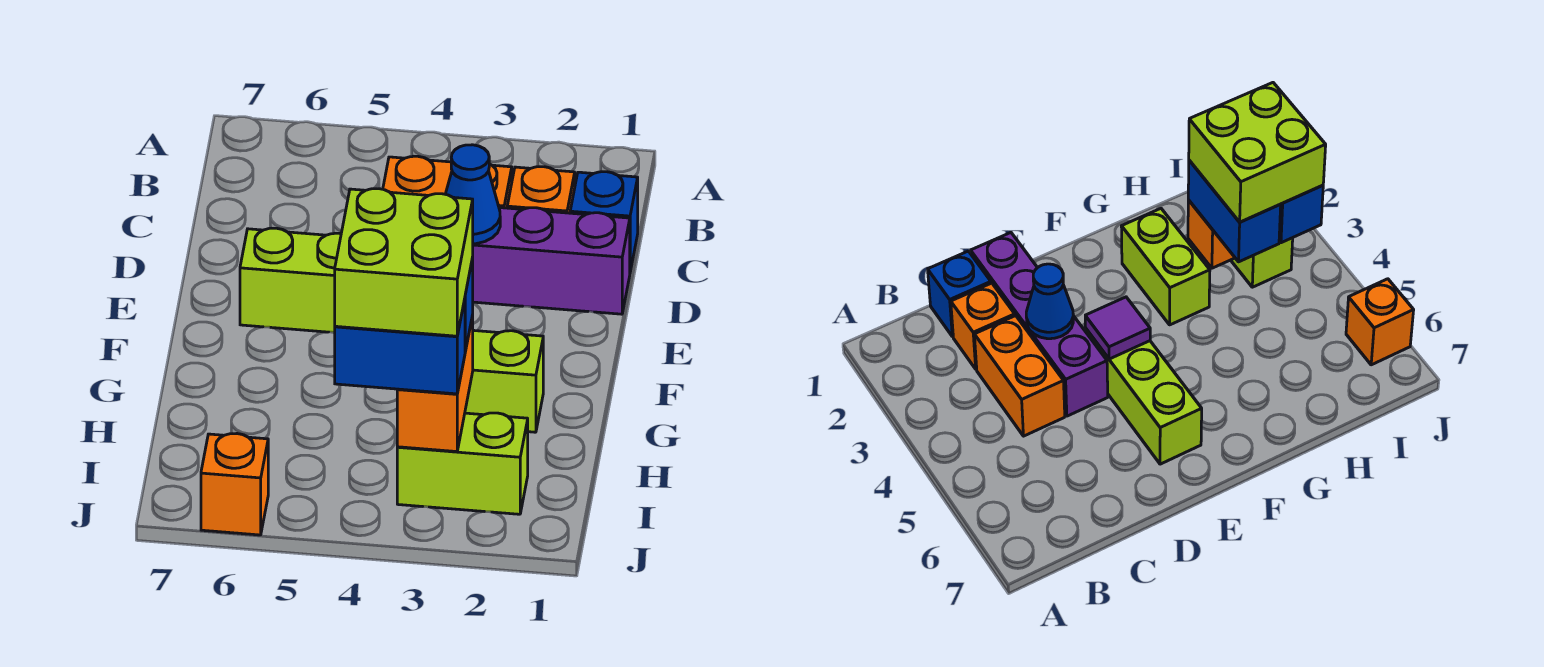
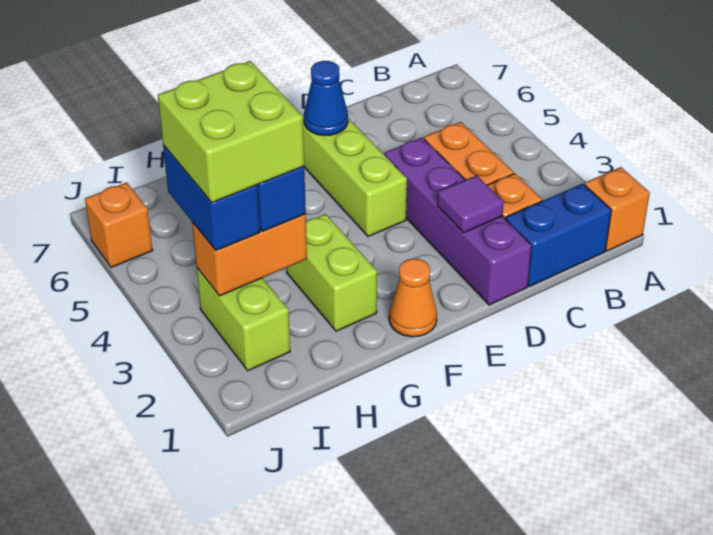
none -> orange brick A1 level 1
blue brick C1 level 1 -> blue brick B1:C1 level 1
blue cone D3 level 2 -> blue cone E6 level 2
purple tile E4 level 2 -> purple tile D2 level 2
none -> orange cone F1 level 1

